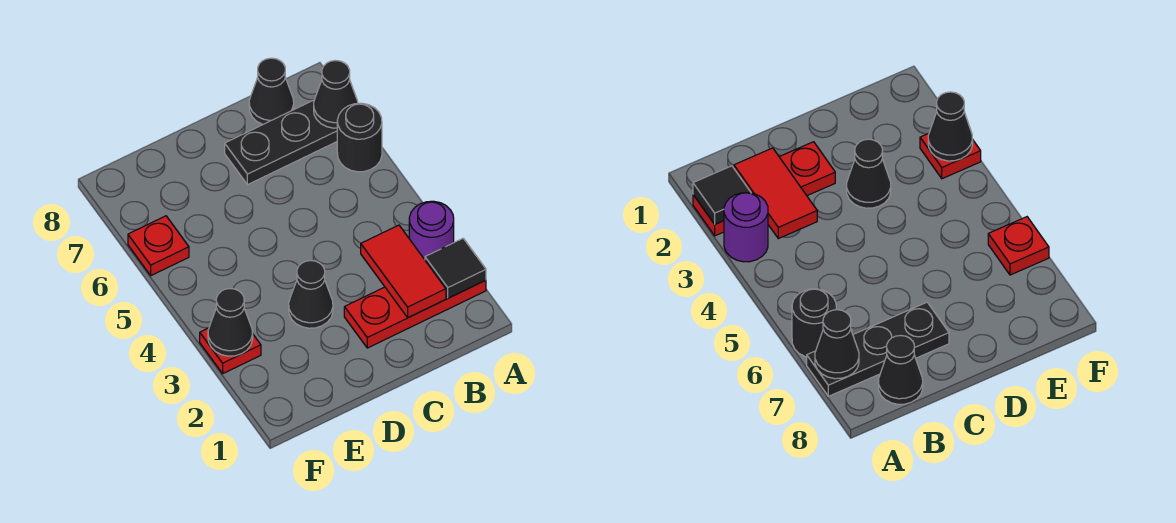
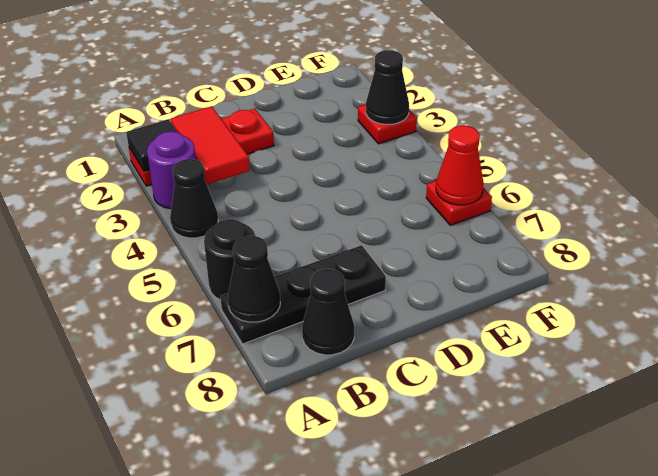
black cone D3 level 1 -> black cone A4 level 1
none -> red cone F6 level 2

